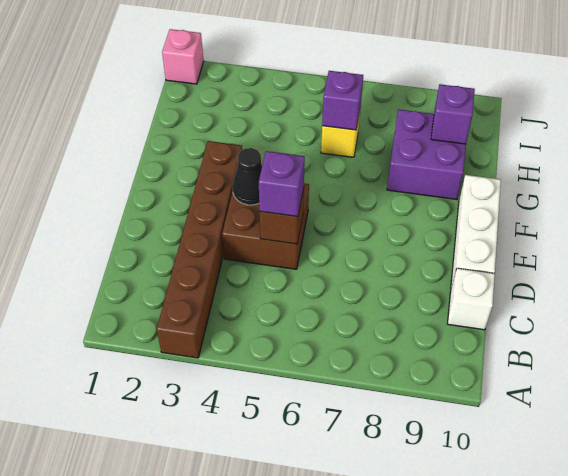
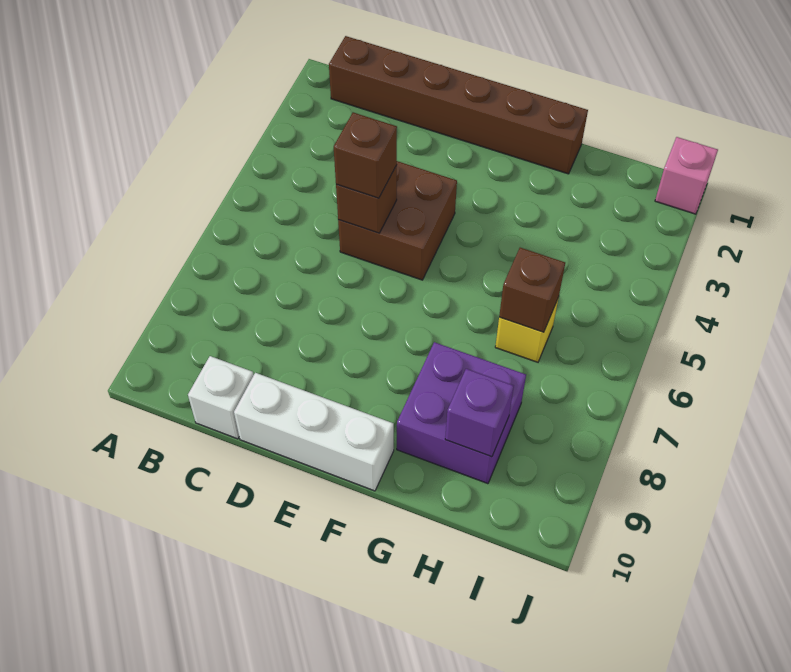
brown brick A3:F3 level 1 -> brown brick B1:G1 level 1
purple brick D5 level 3 -> brown brick D5 level 3
black cone E4 level 2 -> none
purple brick H6 level 2 -> brown brick H6 level 2

